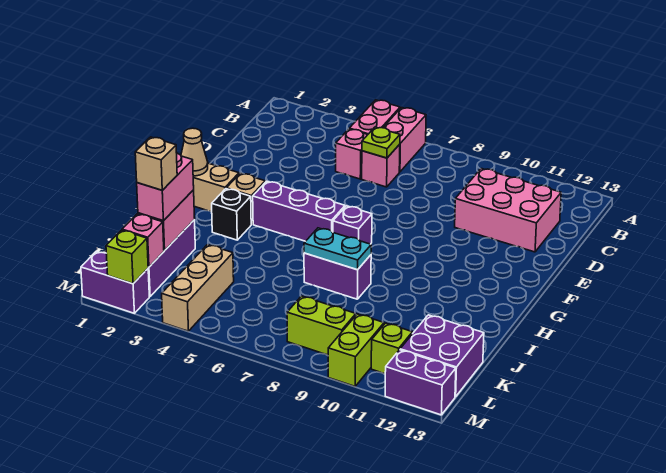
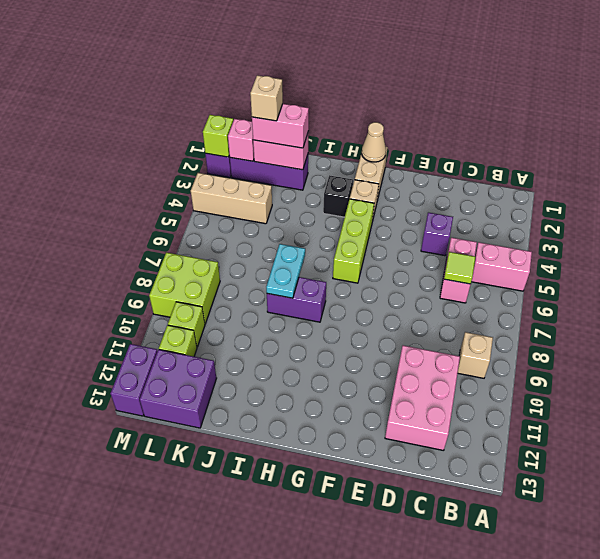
pink brick A6:B6 level 1 -> none
none -> tan brick B9 level 1
lime plate C6 level 2 -> lime tile C6 level 2
purple brick G4:G6 level 1 -> lime brick G4:G6 level 1
purple brick G7 level 1 -> purple brick D4 level 1
purple brick I7:I8 level 1 -> purple brick H8:I8 level 1
lime brick L8:L9 level 1 -> lime brick L8:M9 level 1
lime brick L10:M10 level 1 -> lime brick L10 level 1

